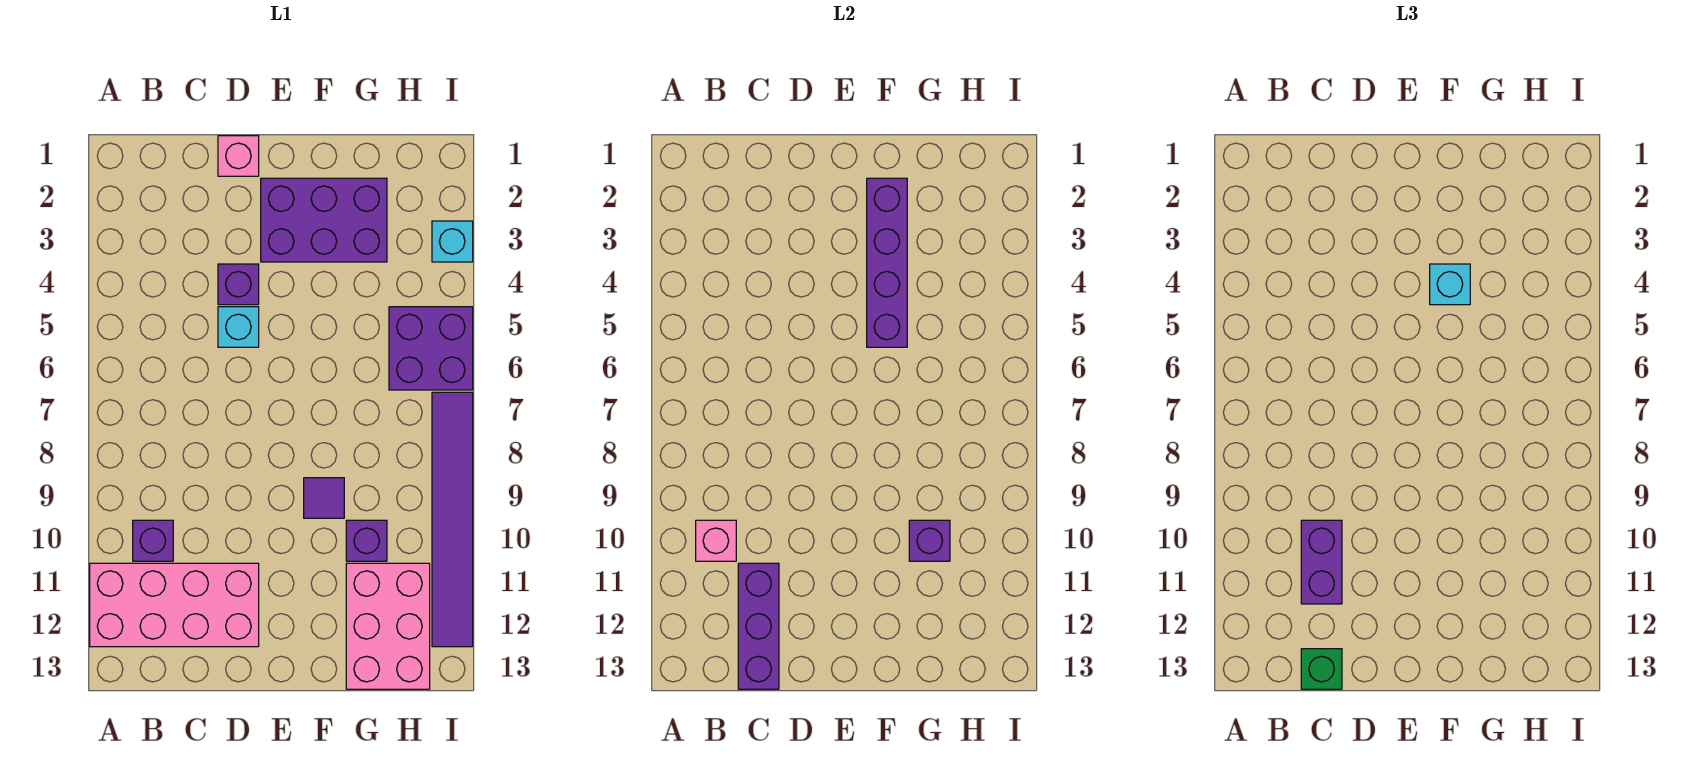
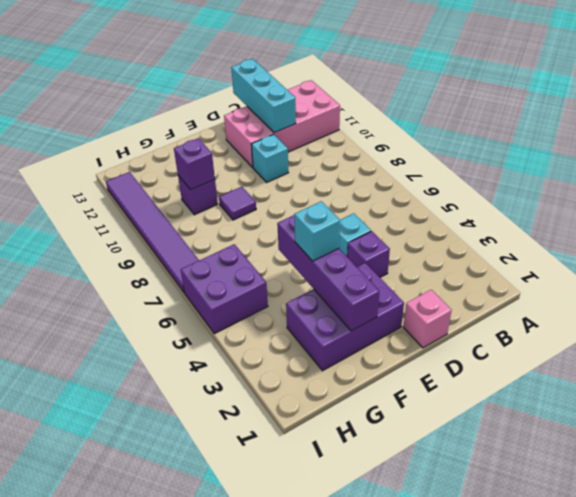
purple brick B10 level 1 -> none
pink brick B10 level 2 -> none
purple brick C10:C11 level 3 -> none
purple brick C11:C13 level 2 -> cyan brick C11:C13 level 2
green brick C13 level 3 -> none
pink brick G11:H13 level 1 -> none
cyan brick I3 level 1 -> cyan brick D10 level 1

